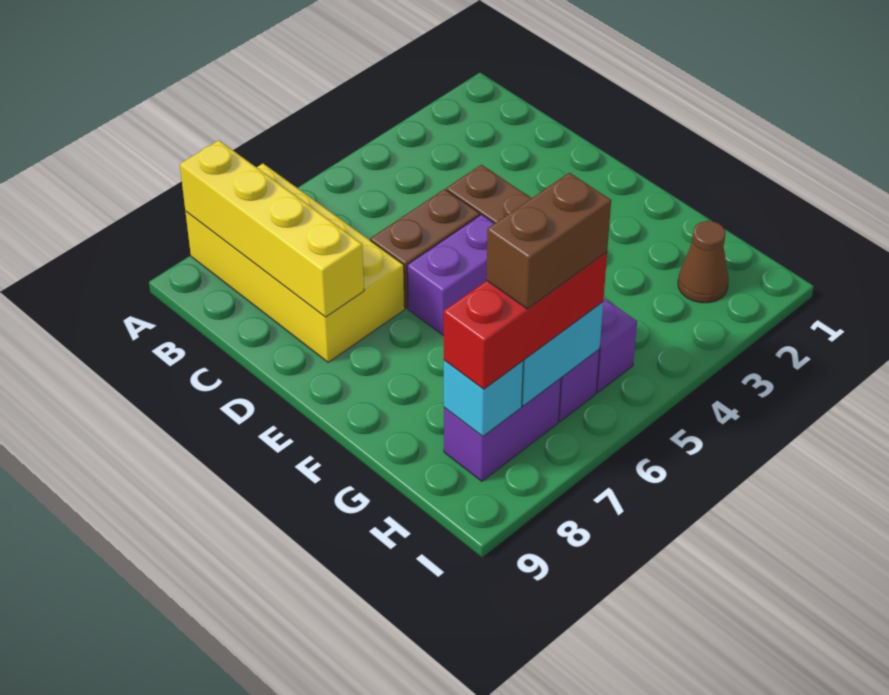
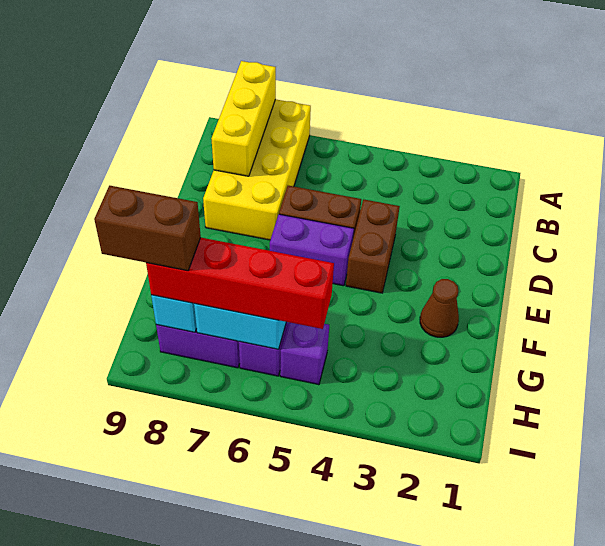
yellow brick A8:D8 level 2 -> yellow brick A8:C8 level 2
brown cone H2 level 1 -> brown cone F2 level 1
red brick H6:H8 level 3 -> red brick H5:H8 level 3
brown brick H6:H7 level 4 -> brown brick H8:H9 level 4

